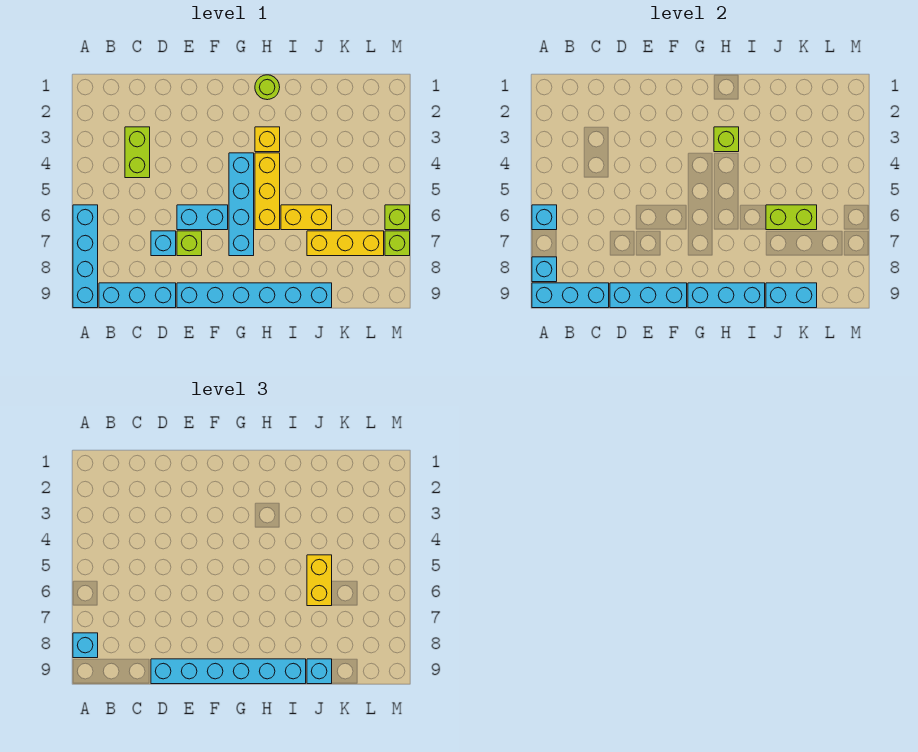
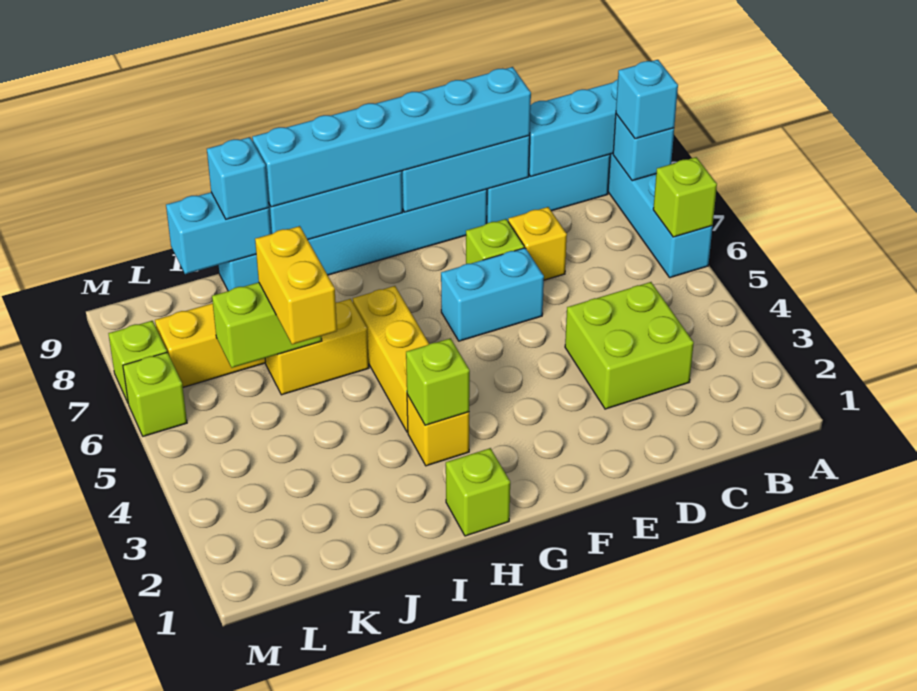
cyan brick A6 level 2 -> lime brick A6 level 2
lime brick C3:C4 level 1 -> lime brick C3:D4 level 1
cyan brick D7 level 1 -> yellow brick D7 level 1
cyan brick G4:G7 level 1 -> none
lime round brick H1 level 1 -> lime brick H1 level 1

